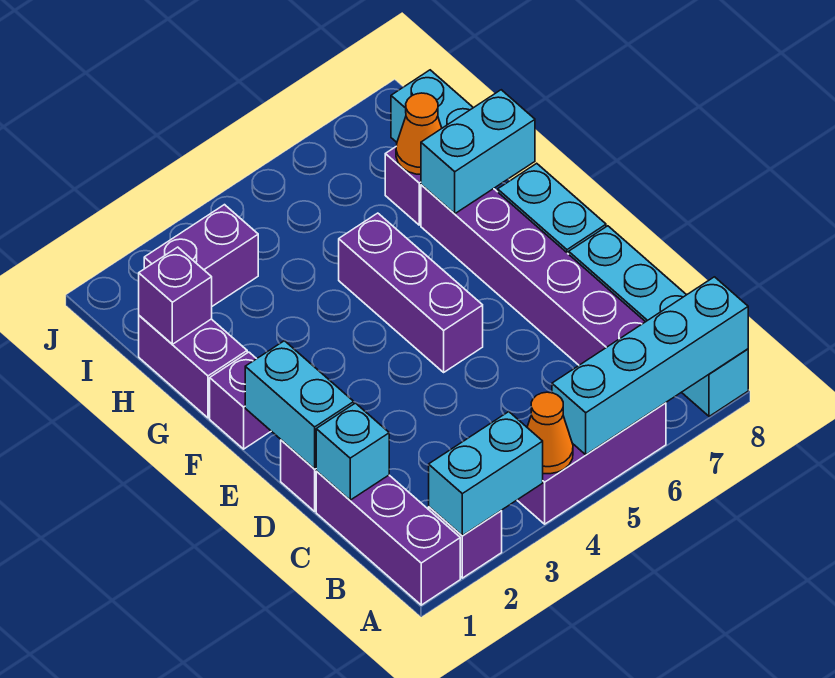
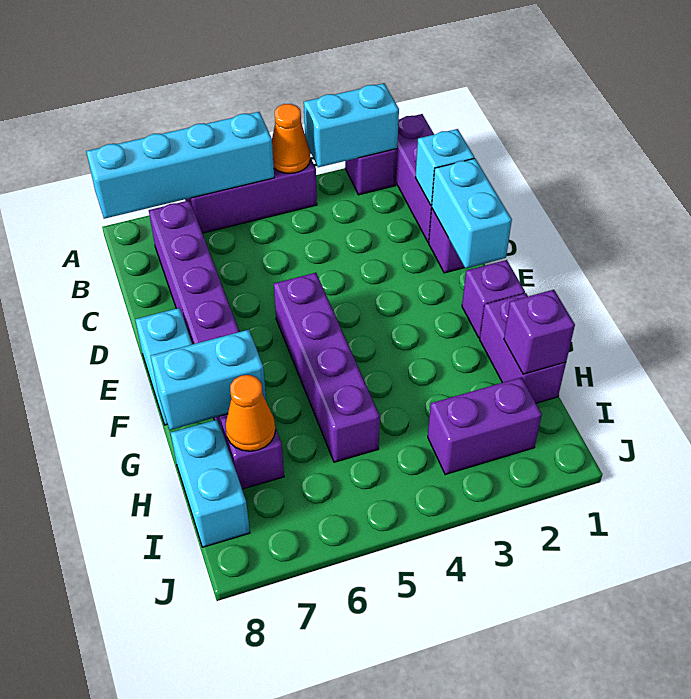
cyan brick A8:D8 level 1 -> none
purple brick E5:G5 level 1 -> purple brick E5:H5 level 1

